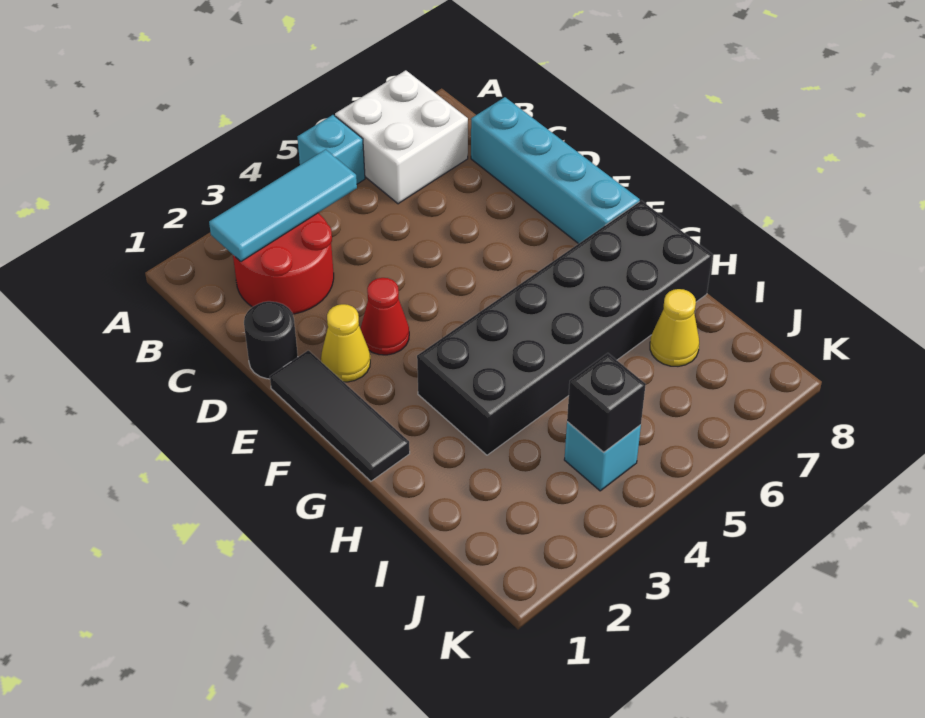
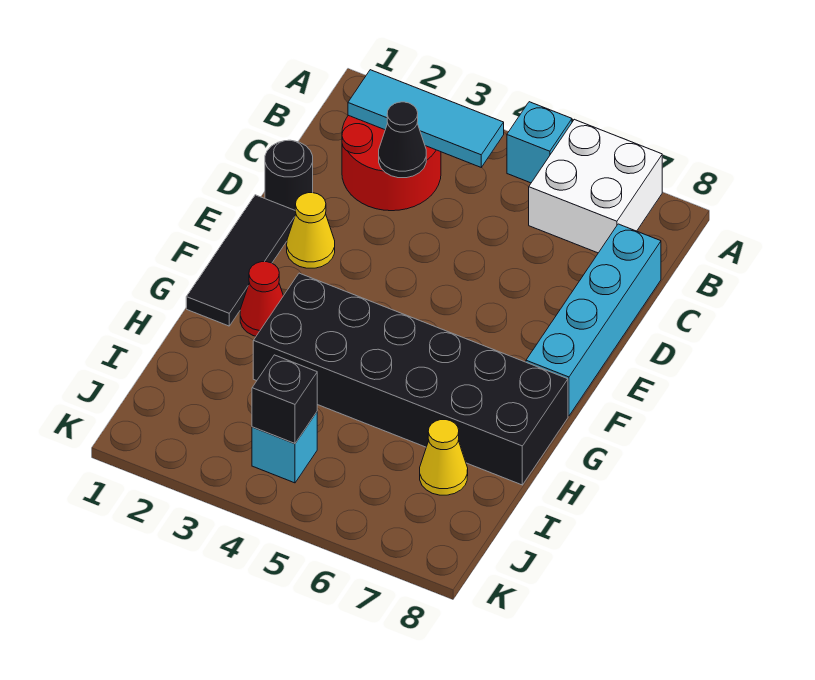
none -> black cone C3 level 2
red cone E3 level 1 -> red cone G2 level 1

